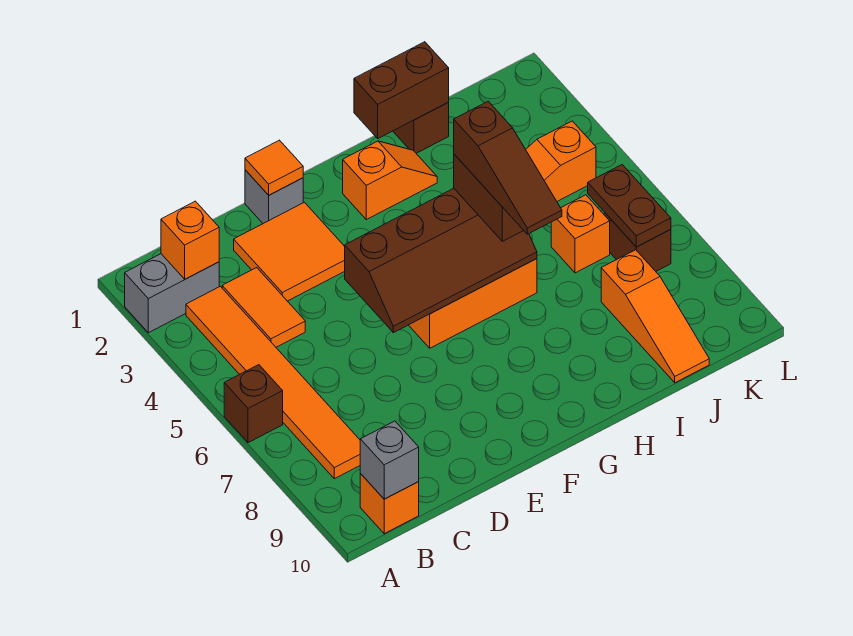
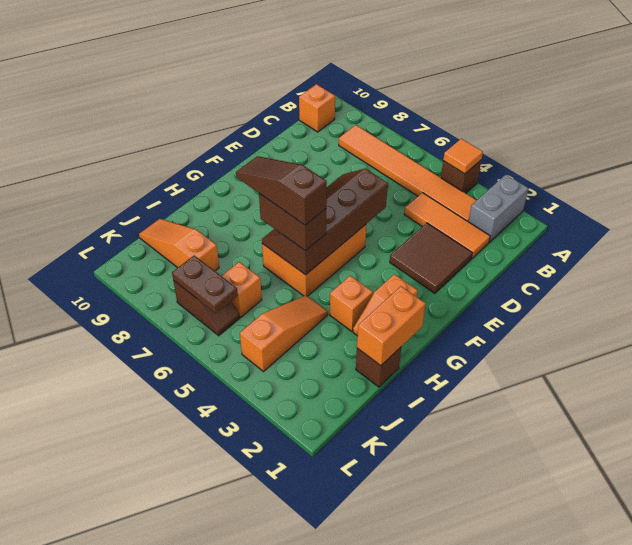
brown brick A6 level 1 -> brown brick A4 level 1
orange brick B2 level 2 -> orange brick H3 level 1
grey brick B10 level 2 -> none
orange tile C3:C4 level 1 -> orange tile C2:C4 level 1
orange tile D2:E3 level 1 -> brown tile D2:E3 level 1
grey brick E1 level 1 -> none
orange tile E1 level 2 -> orange tile A4 level 2
brown brick H1:I1 level 2 -> orange brick H1:I1 level 2

